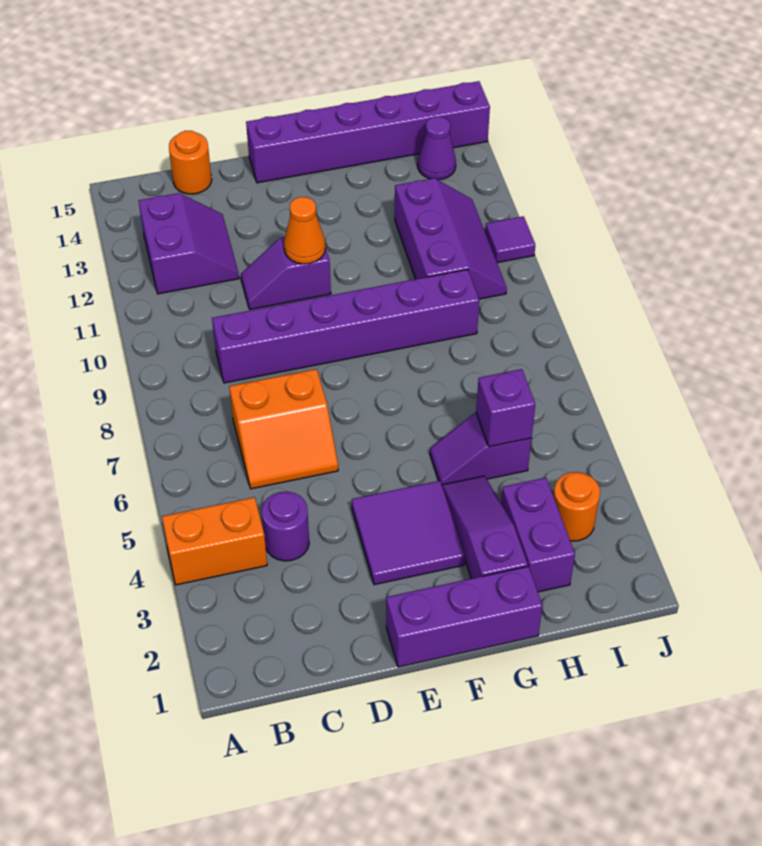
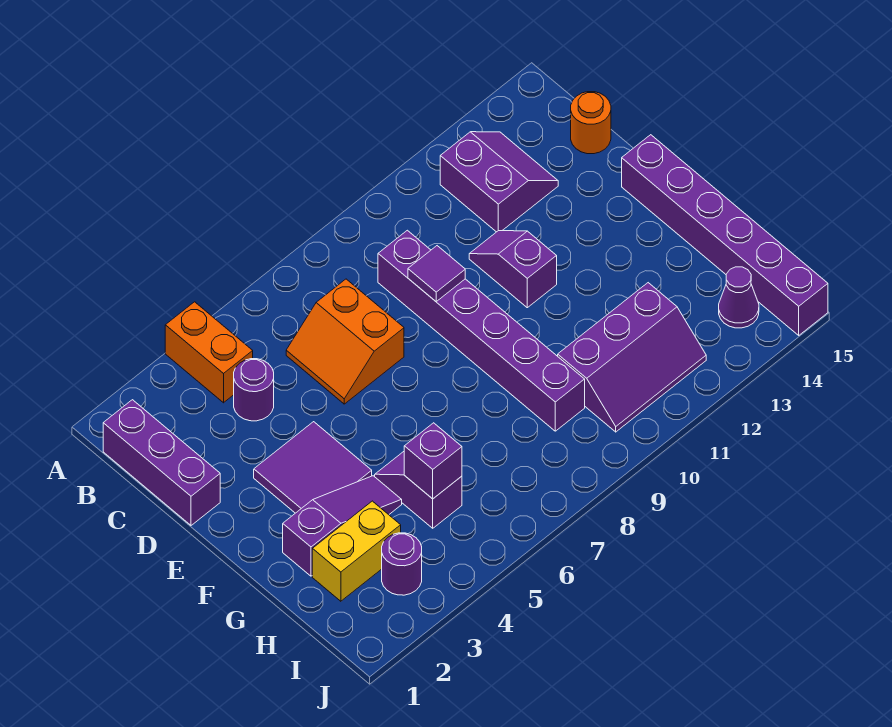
purple slope B12:C13 level 1 top B -> purple slope B12:C13 level 1 top 12
purple brick E1:G1 level 1 -> purple brick B1:D1 level 1
orange cone E11 level 2 -> none
purple brick H2:H3 level 1 -> yellow brick H2:H3 level 1
orange round brick I3 level 1 -> purple round brick I3 level 1
purple tile J11 level 1 -> purple tile D9 level 2

